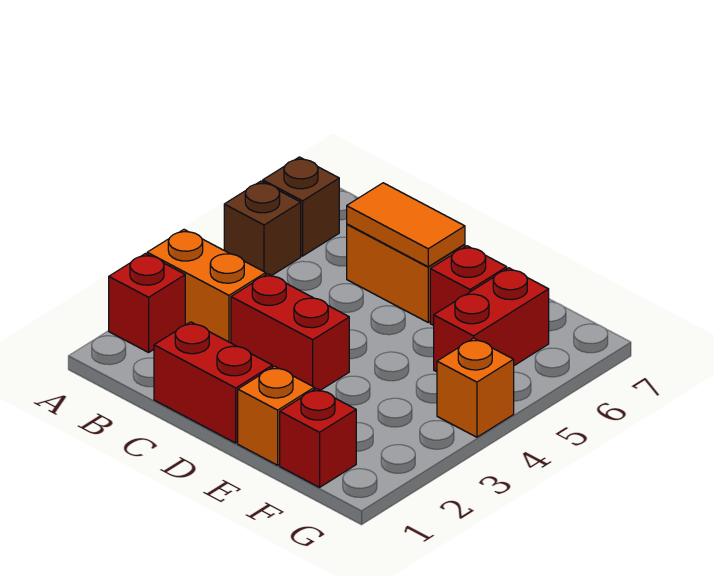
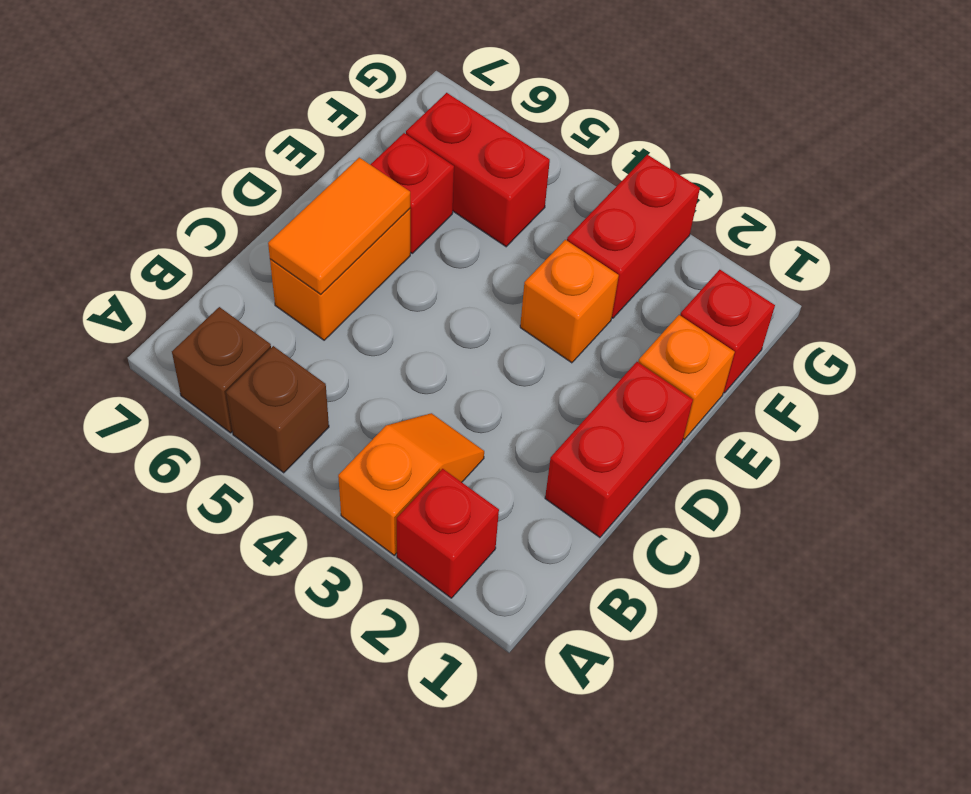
orange brick A3:B3 level 1 -> orange slope A3:B3 level 1 top A
red brick C3:D3 level 1 -> red brick F3:G3 level 1
orange brick G4 level 1 -> orange brick E3 level 1

